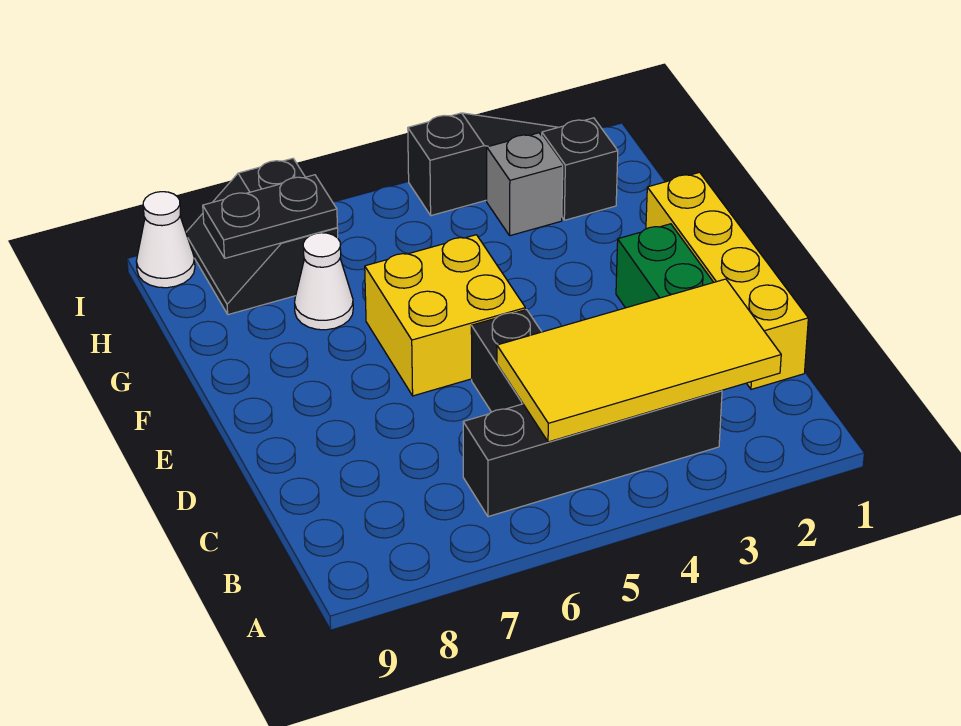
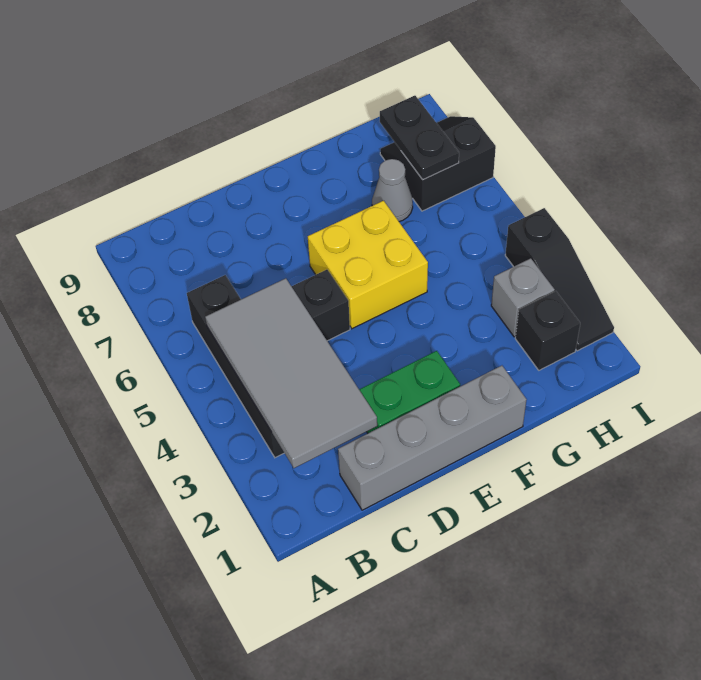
yellow tile B2:C5 level 2 -> grey tile B2:C5 level 2
yellow brick C1:F1 level 1 -> grey brick C1:F1 level 1
white cone G7 level 1 -> grey cone G7 level 1
white cone I9 level 1 -> none

